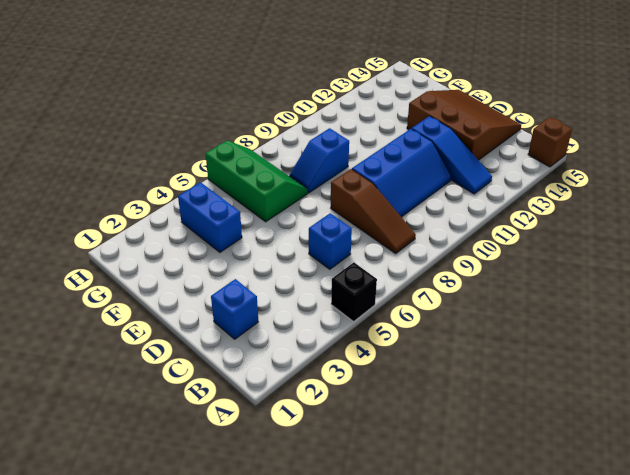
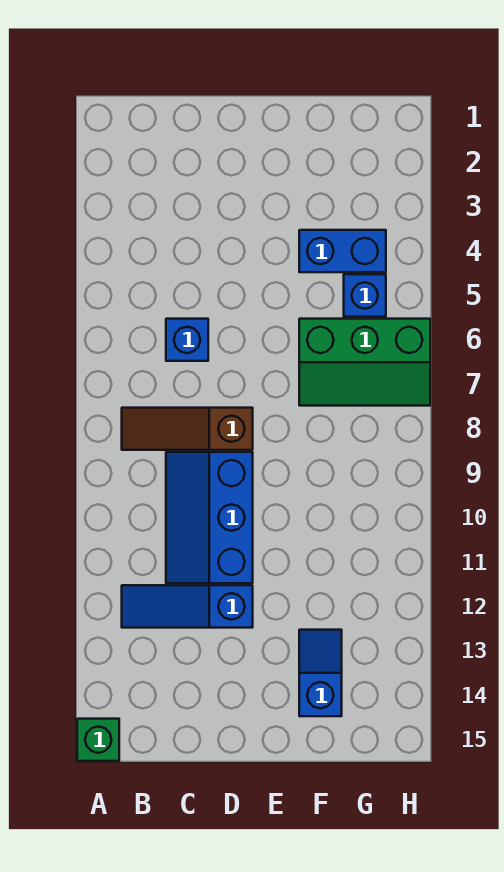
black brick A5 level 1 -> none
brown brick A15 level 1 -> green brick A15 level 1
blue brick C2 level 1 -> blue brick G5 level 1
brown slope C13:E15 level 1 top 13 -> none
blue slope F8:F9 level 1 top 9 -> blue slope F13:F14 level 1 top 14

